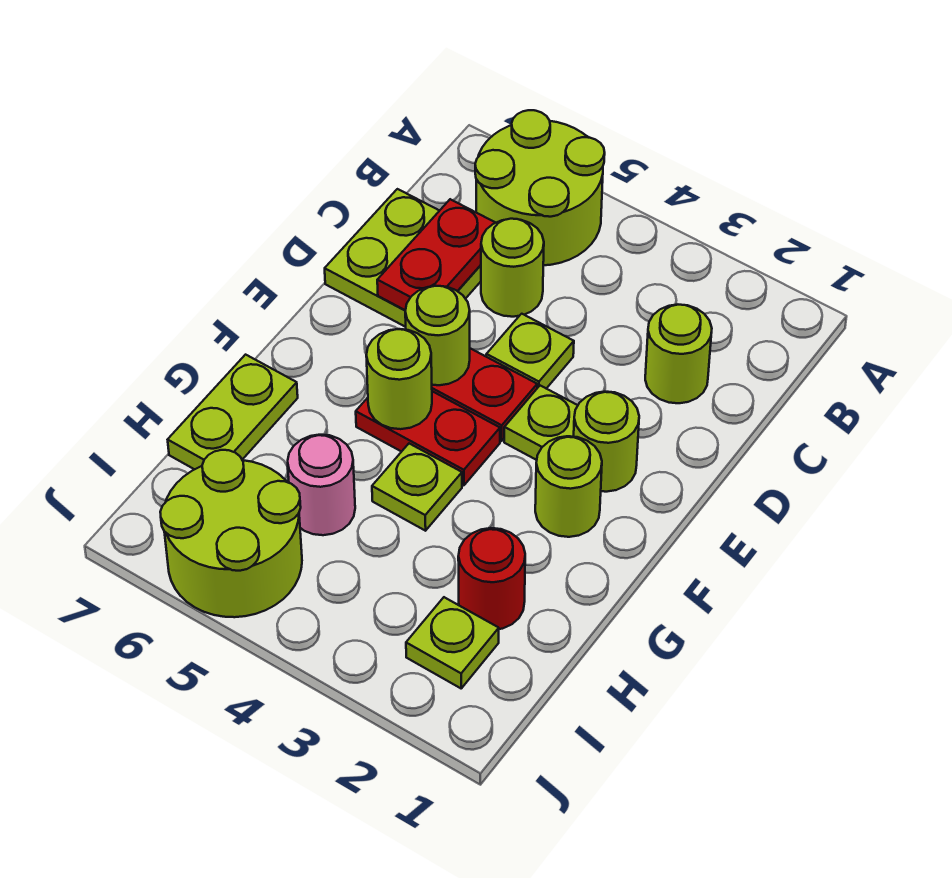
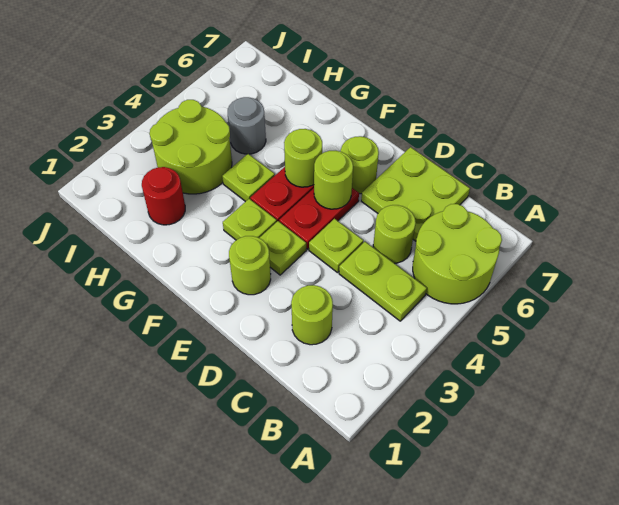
red plate C6:D6 level 2 -> none
lime round brick F2 level 1 -> lime round brick E6 level 1
lime plate G7:H7 level 1 -> lime plate B4:C4 level 1
pink round brick H5 level 1 -> grey round brick H5 level 1
lime plate I2 level 1 -> lime plate F3 level 1
lime round brick I5:J6 level 1 -> lime round brick H3:I4 level 1

